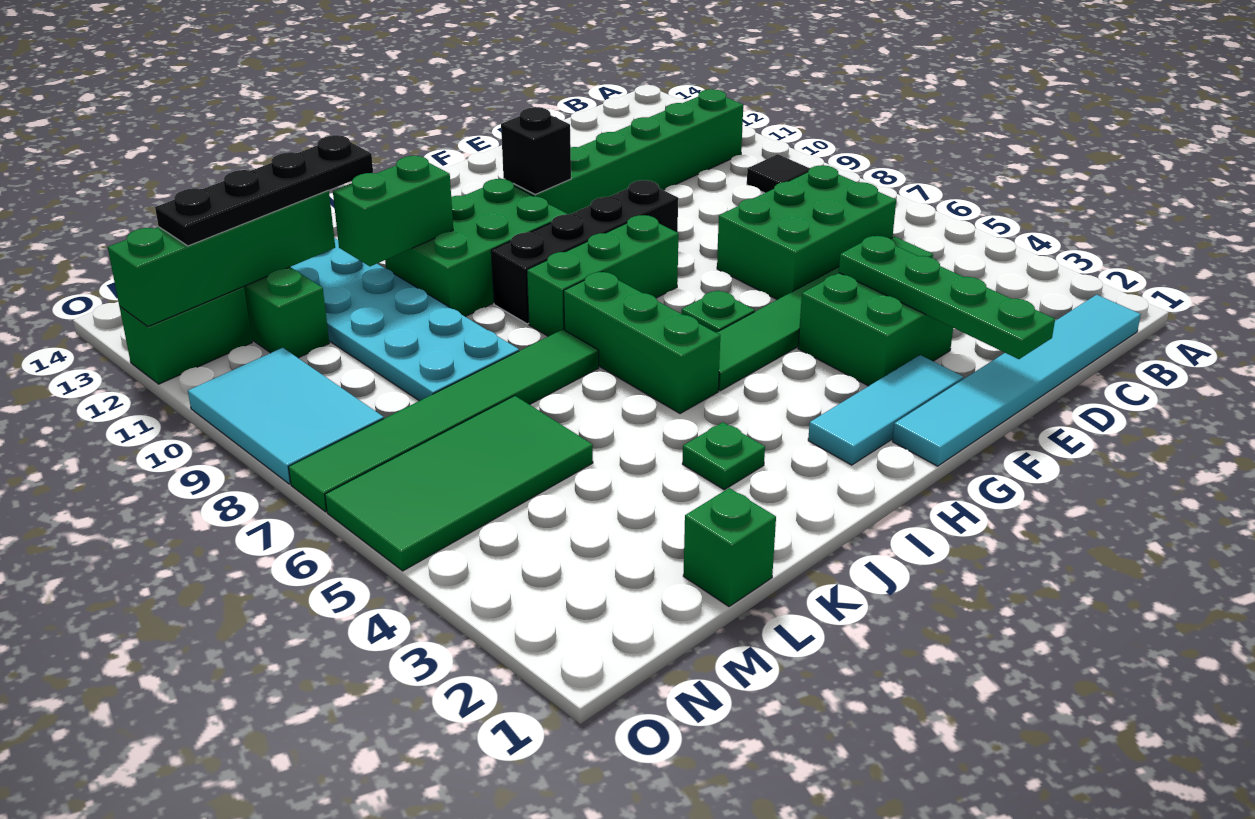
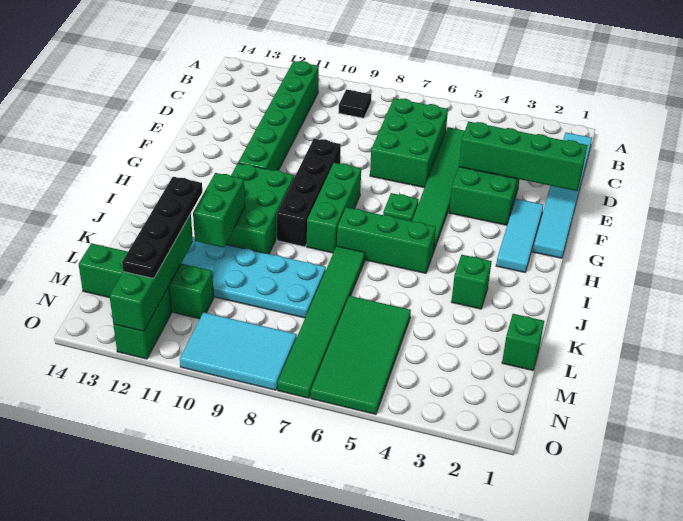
green plate E1:E4 level 2 -> green brick E1:E4 level 2
black brick G11 level 2 -> none
green plate J3 level 1 -> green brick J3 level 1

